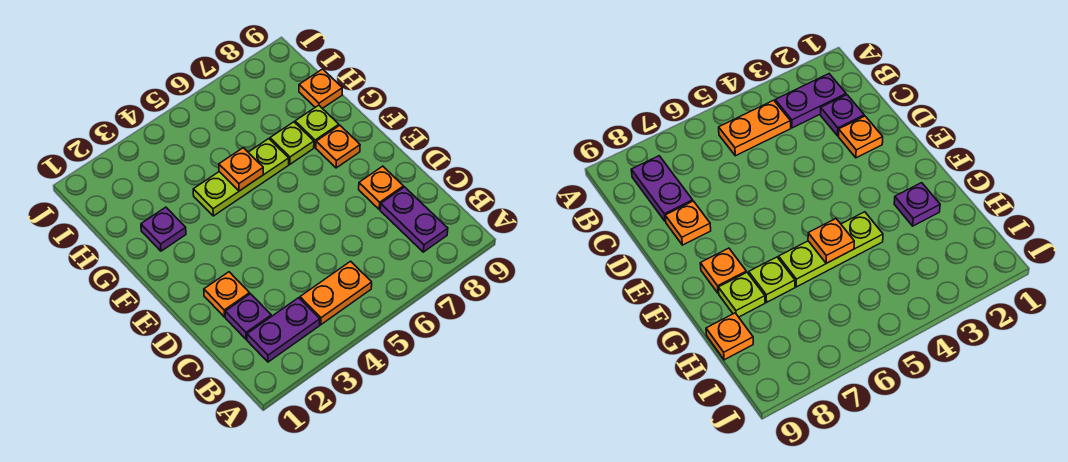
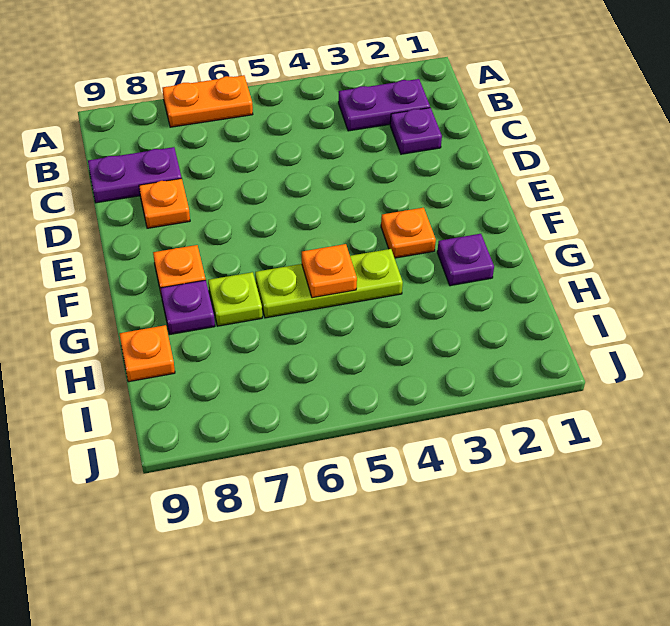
orange plate B4:B5 level 1 -> orange plate A6:A7 level 1
purple plate B8:C8 level 1 -> purple plate C8:C9 level 1
orange plate D2 level 1 -> orange plate F3 level 1
lime plate G8 level 1 -> purple plate G8 level 1

